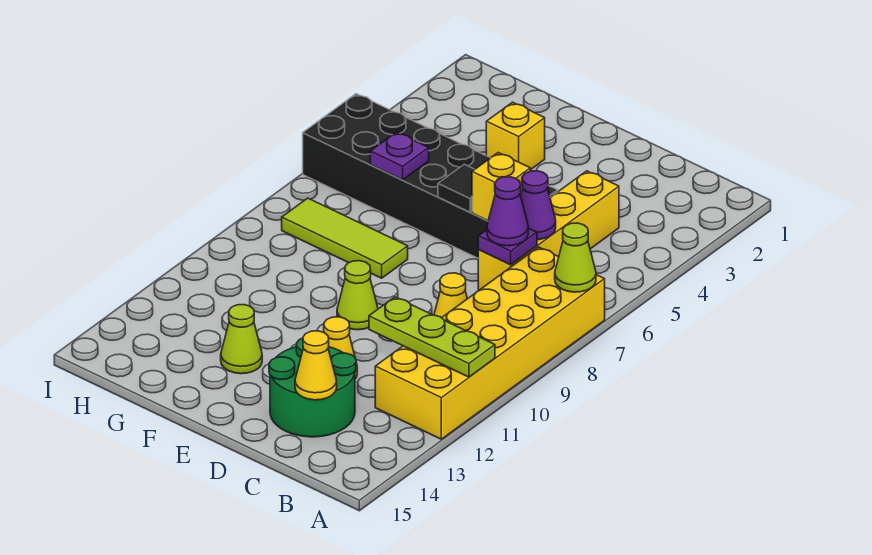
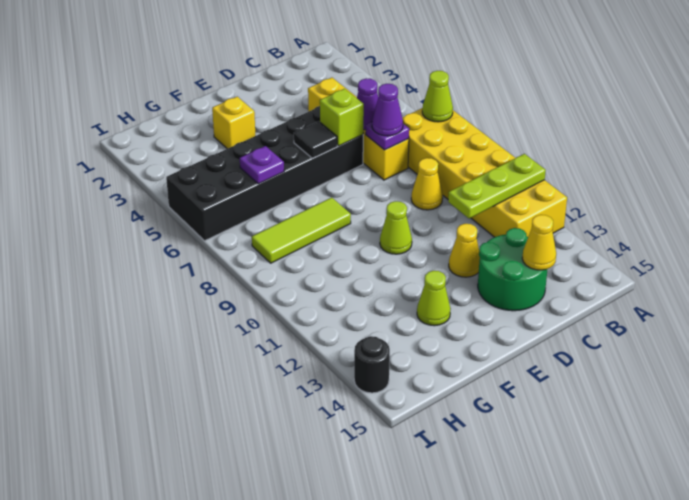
yellow brick D6 level 2 -> lime brick D6 level 2
none -> black round brick I14 level 1

